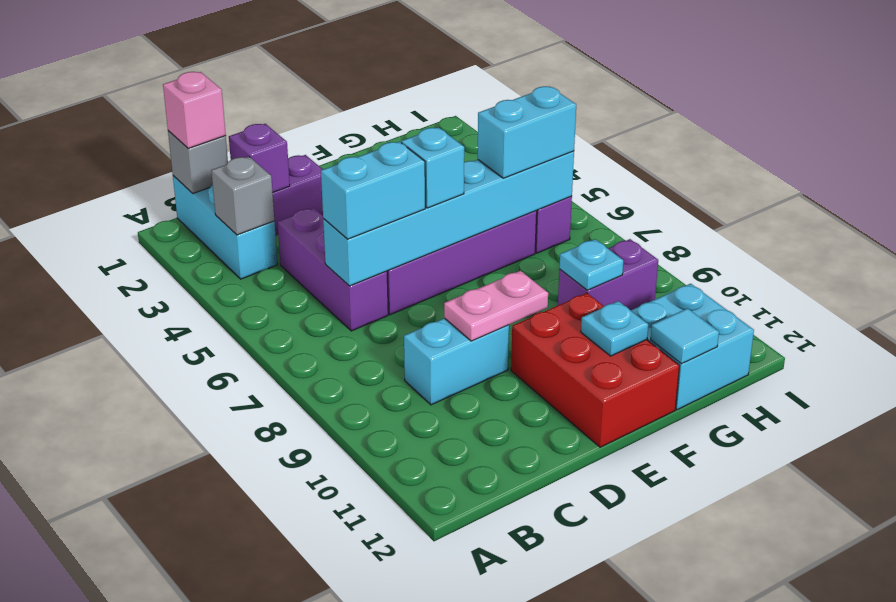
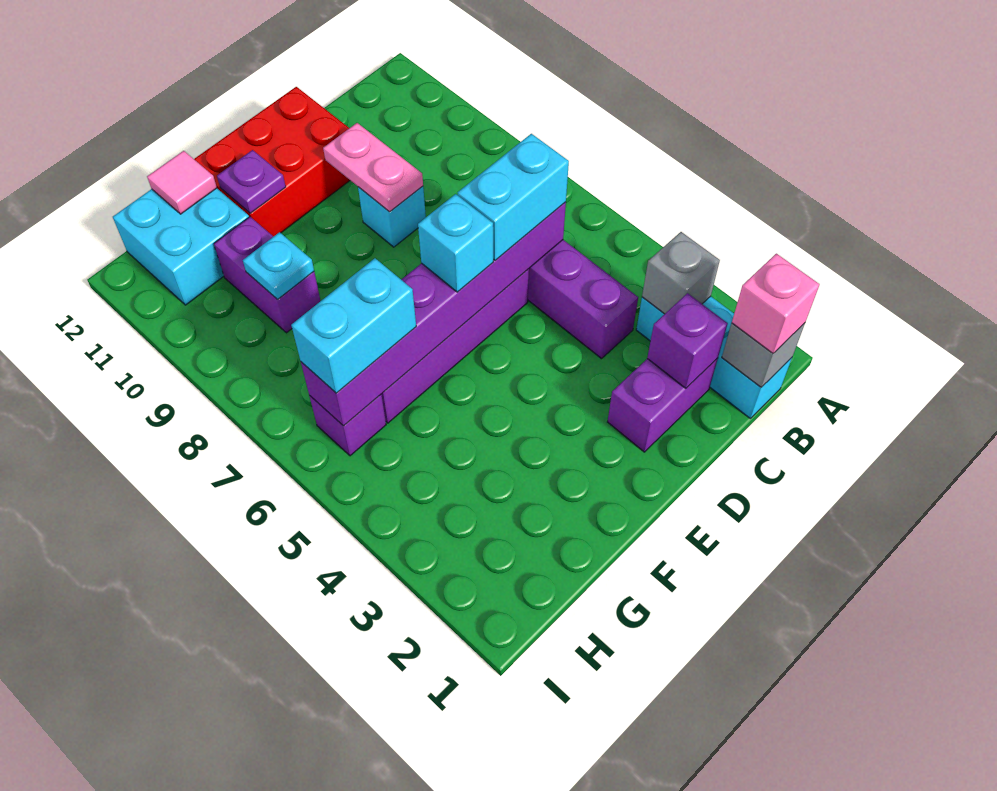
cyan brick C6:H6 level 2 -> purple brick C6:H6 level 2
cyan brick C9:D9 level 1 -> cyan brick D9 level 1
pink plate D9:E9 level 2 -> pink plate D9:D10 level 2
red brick E10:F12 level 1 -> red brick D11:F12 level 1
cyan plate F11 level 2 -> purple plate F11 level 2
purple brick G9:H9 level 1 -> purple brick G9:G10 level 1
cyan tile G12 level 2 -> pink tile G12 level 2

